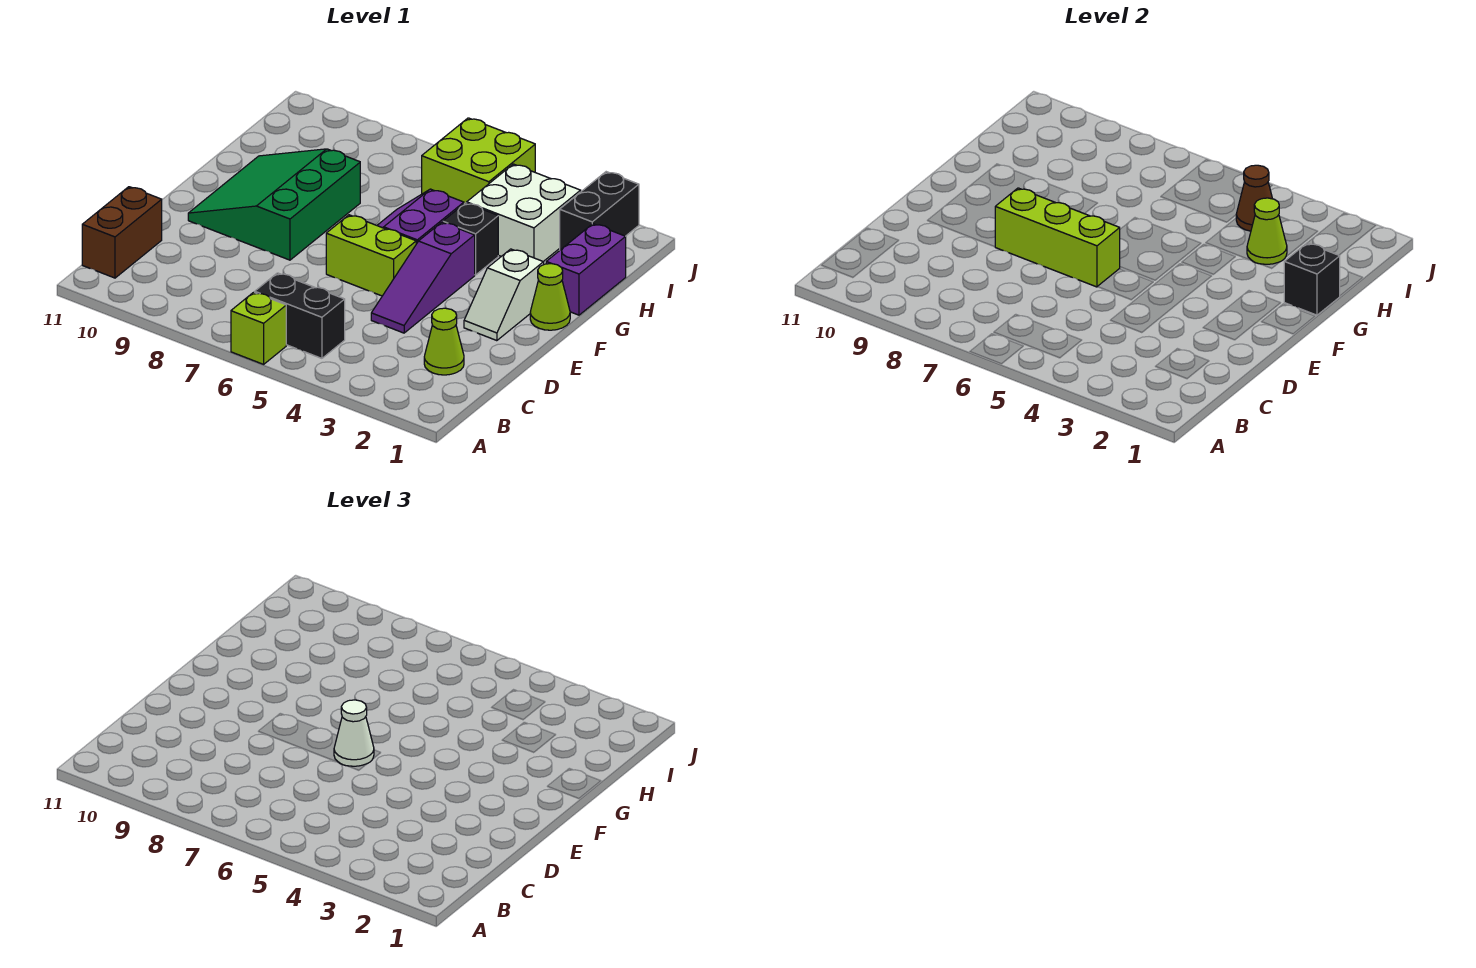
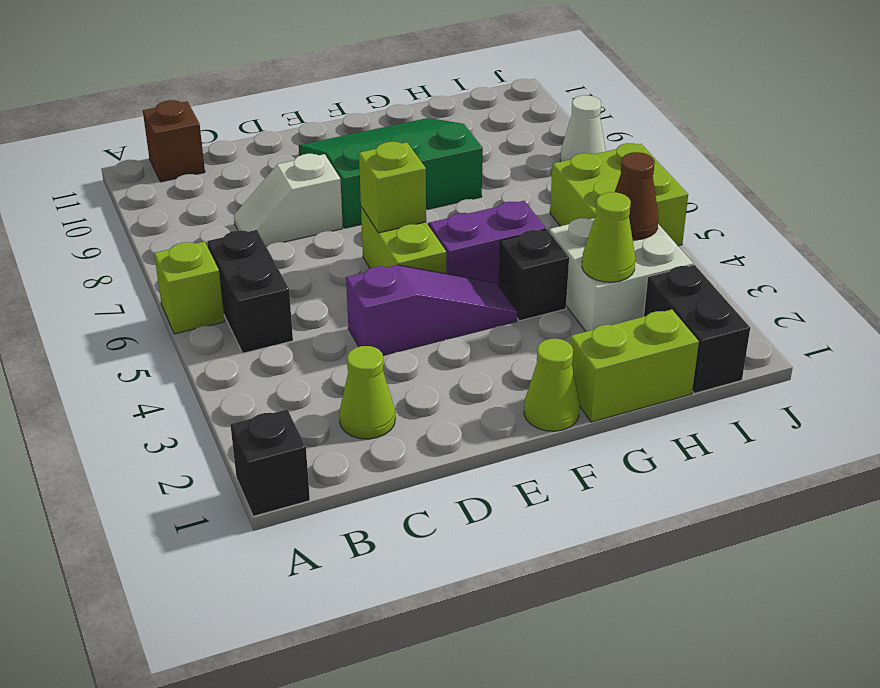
brown brick B11:C11 level 1 -> brown brick B11 level 1
purple slope D4:F4 level 1 top F -> purple slope D4:F4 level 1 top D
white slope E2:F2 level 1 top F -> white slope C8:D8 level 1 top D
lime brick E6:E8 level 2 -> lime brick E6 level 2
white cone E6 level 3 -> white cone J8 level 1
purple brick G1:H1 level 1 -> lime brick G1:H1 level 1
black brick G1 level 2 -> black brick A1 level 1
black brick I2:J2 level 1 -> black brick I1:I2 level 1

